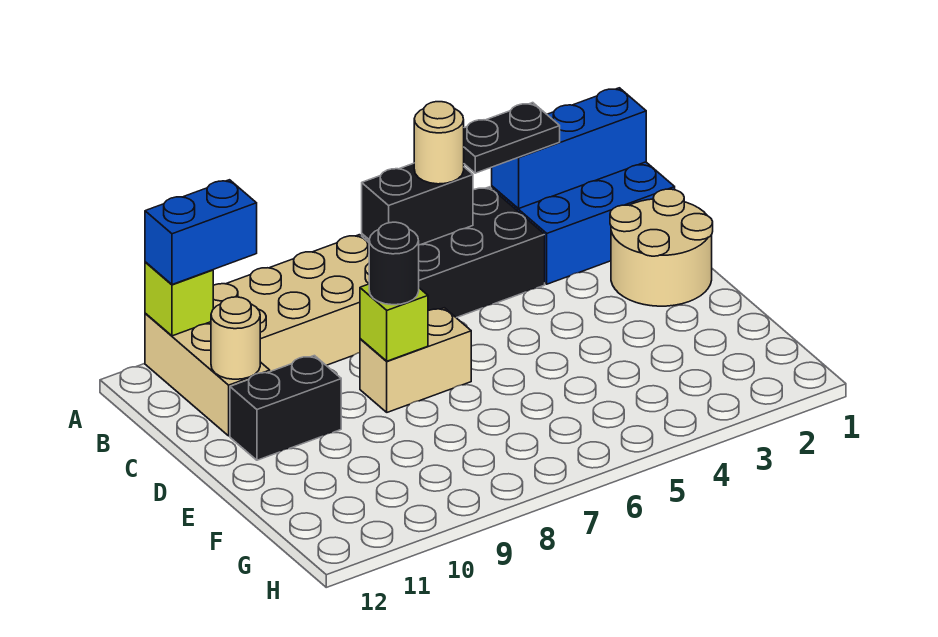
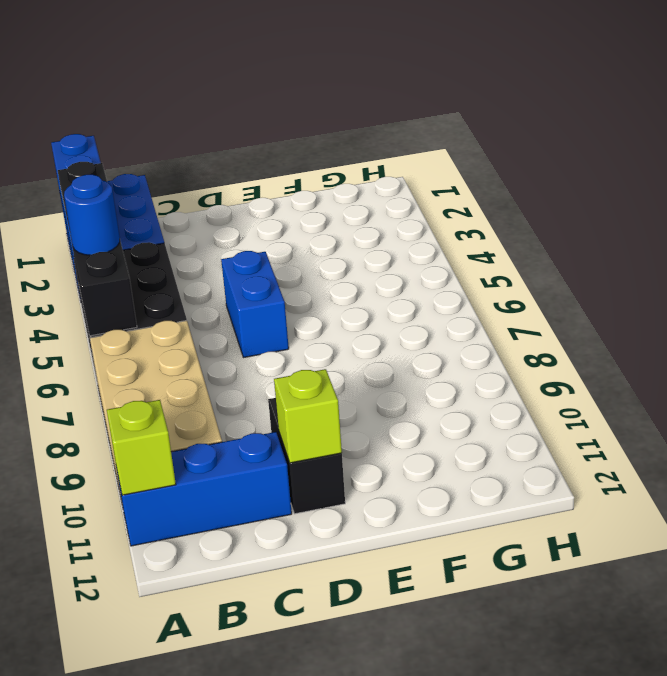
tan round brick A5 level 3 -> blue round brick A5 level 3
blue brick A10:A11 level 3 -> blue brick D5:D6 level 1
tan brick A11:C11 level 1 -> blue brick A11:C11 level 1
tan round brick C1:D2 level 1 -> none
tan round brick C11 level 2 -> none
tan brick D7:D8 level 1 -> none
lime brick D8 level 2 -> lime brick D11 level 2
black round brick D8 level 3 -> none

